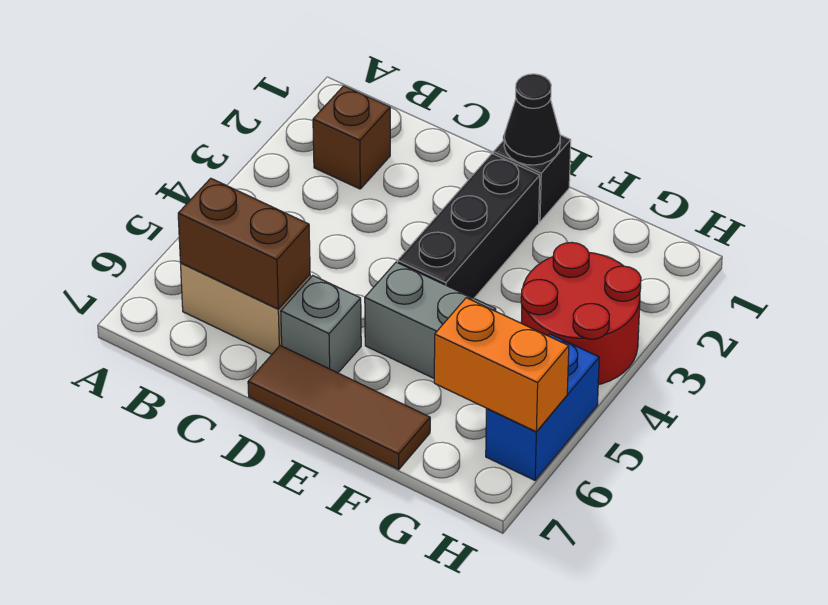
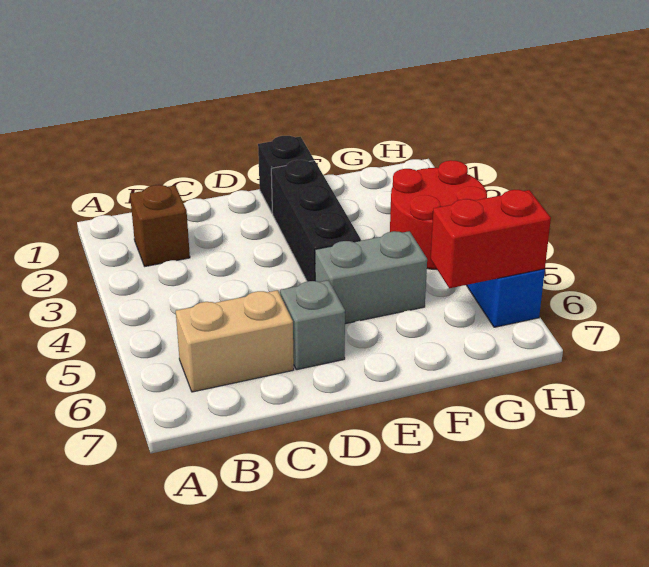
brown brick B6:C6 level 2 -> none
brown tile D7:F7 level 1 -> none
black cone E1 level 2 -> none
orange brick G6:H6 level 2 -> red brick G6:H6 level 2

